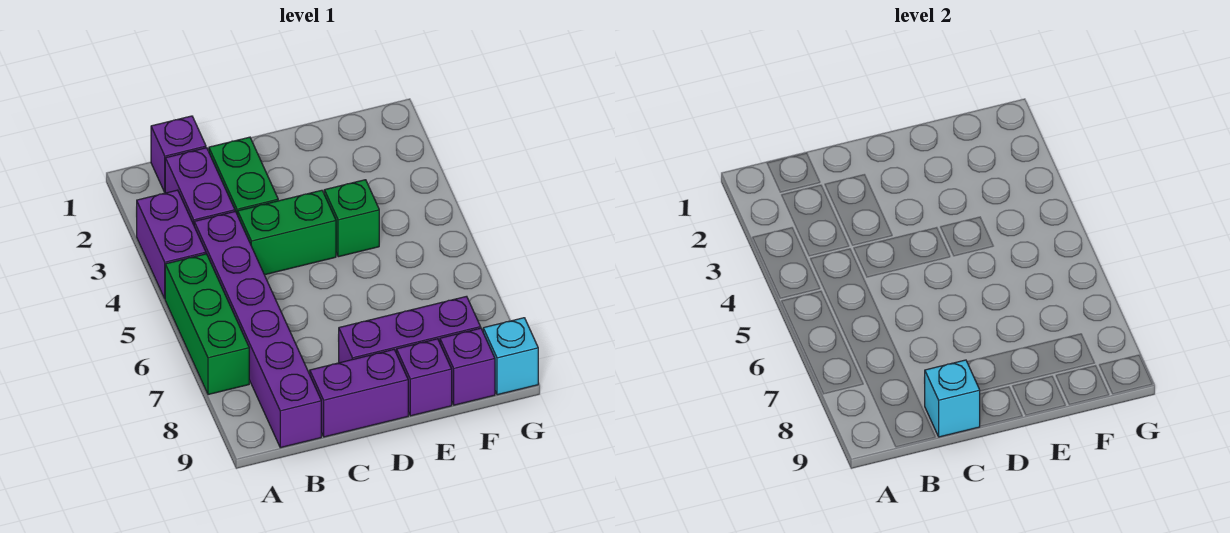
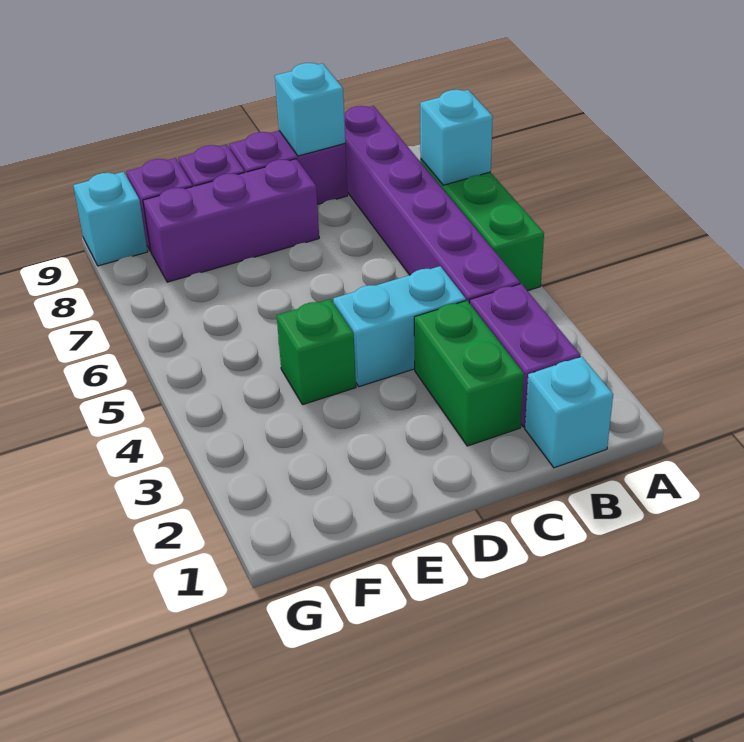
purple brick A3:A4 level 1 -> none
none -> cyan brick A7 level 2
purple brick B1 level 1 -> cyan brick B1 level 1
green brick C4:D4 level 1 -> cyan brick C4:D4 level 1

